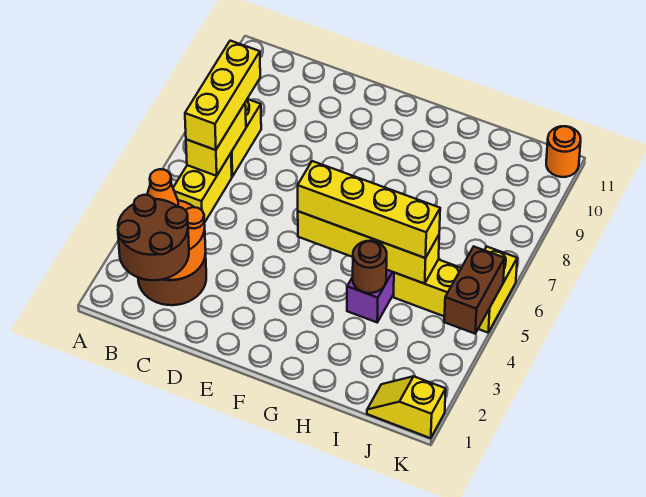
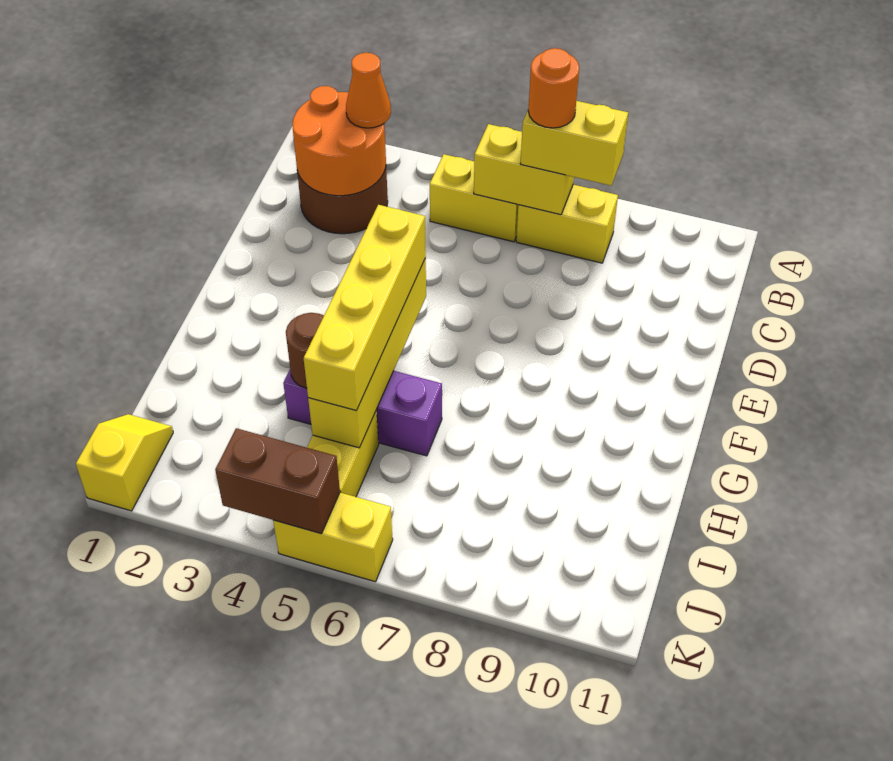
brown round brick B1:C2 level 3 -> none
yellow brick B6:B8 level 3 -> yellow brick B7:B8 level 3
orange round brick K11 level 1 -> orange round brick B7 level 4

